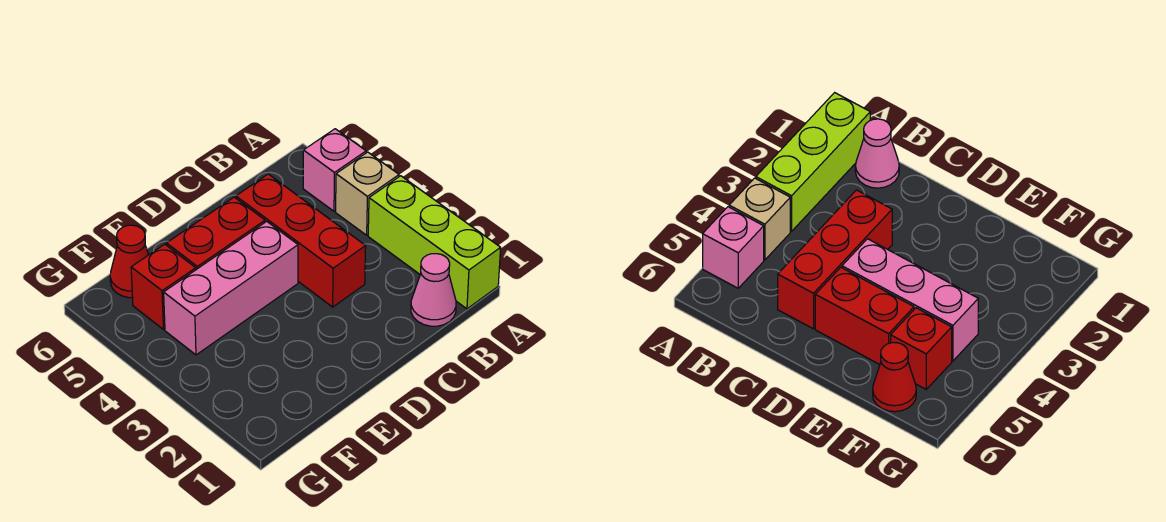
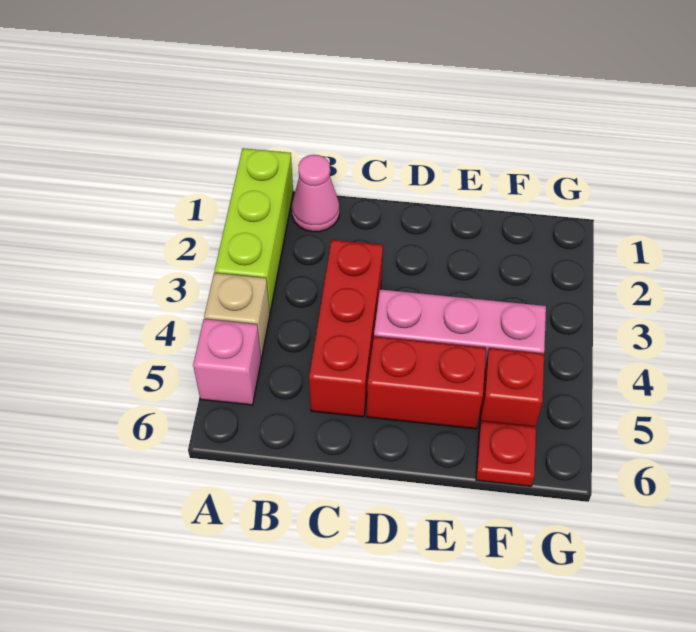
red cone F6 level 1 -> red plate F6 level 1

